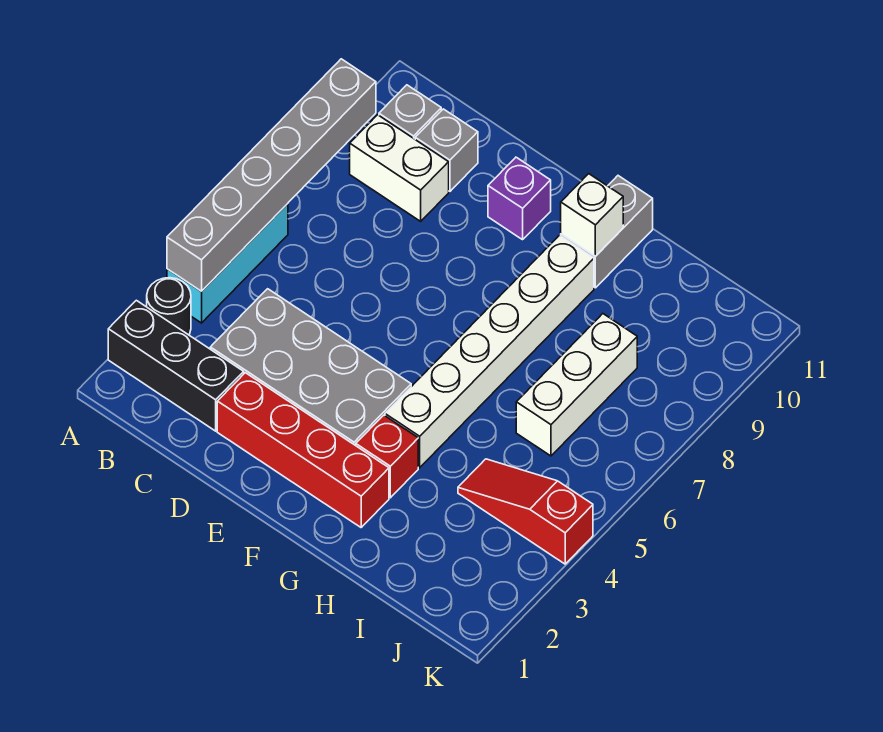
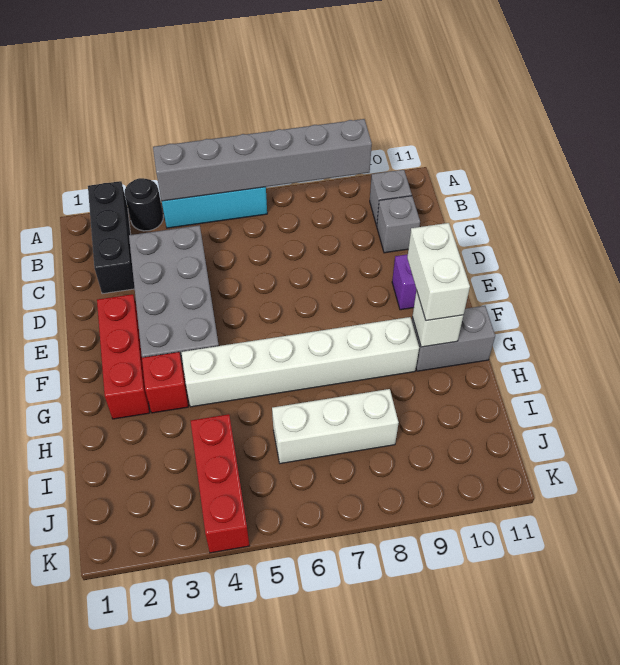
white brick B9:C9 level 1 -> white brick F10:G10 level 3
red brick D2:G2 level 1 -> red brick E2:G2 level 1
red slope I4:K4 level 1 top K -> red brick I4:K4 level 1

